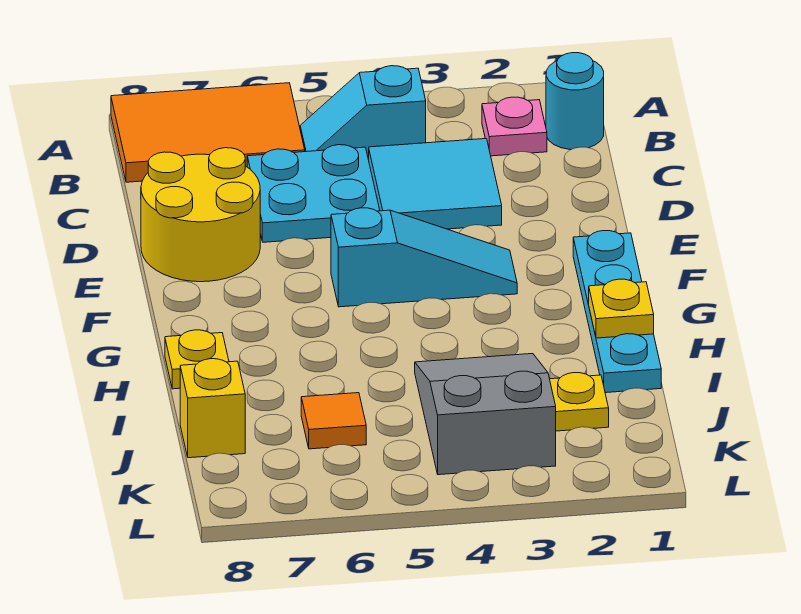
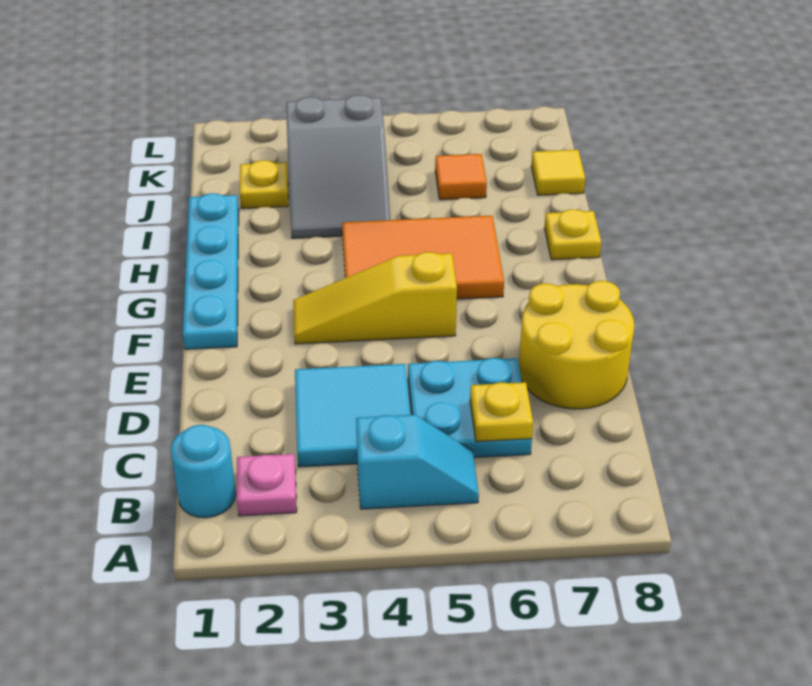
orange tile A6:B8 level 1 -> orange tile G4:H6 level 1
cyan slope F3:F5 level 1 top 5 -> yellow slope F3:F5 level 1 top 5
yellow plate H1 level 2 -> yellow plate C6 level 2
yellow brick J8 level 1 -> yellow tile J8 level 1

